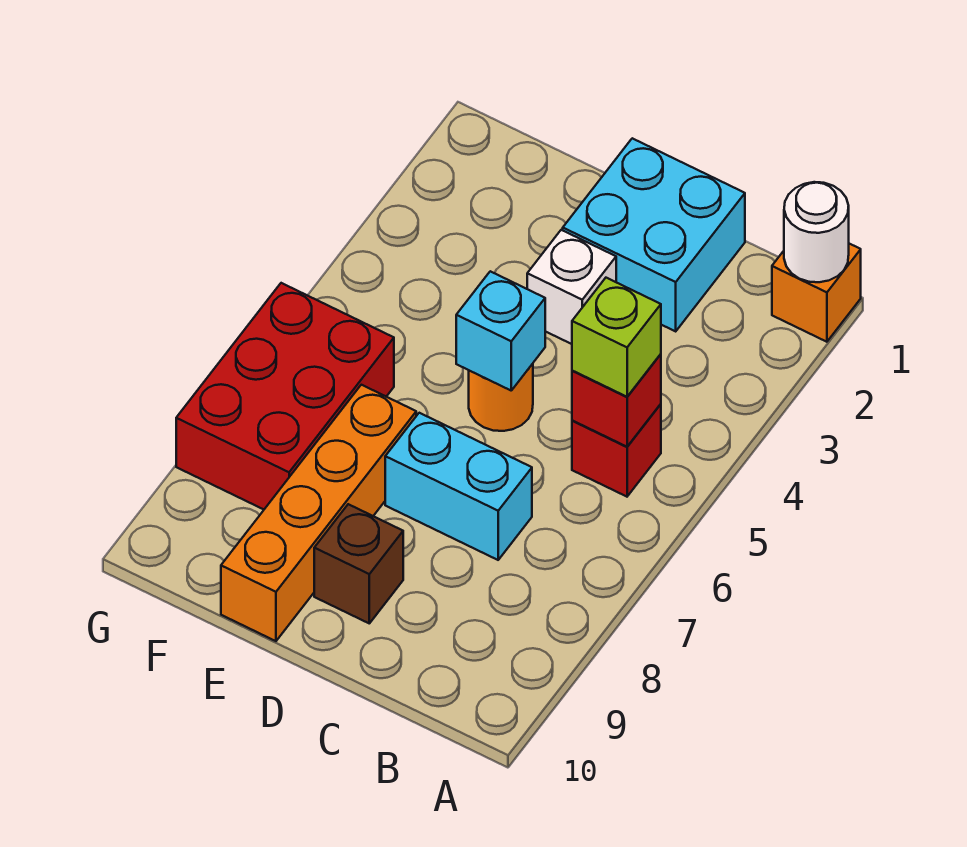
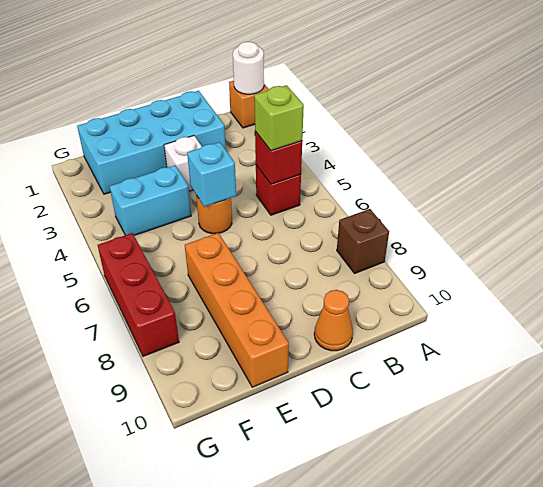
cyan brick C1:D2 level 1 -> cyan brick C1:F2 level 1
cyan brick C7:D7 level 1 -> cyan brick E4:F4 level 1
none -> orange cone C10 level 1
brown brick D9 level 1 -> brown brick A8 level 1
red brick F6:G8 level 1 -> red brick G6:G8 level 1

